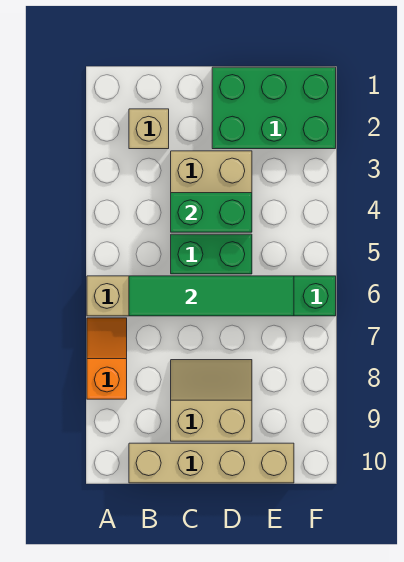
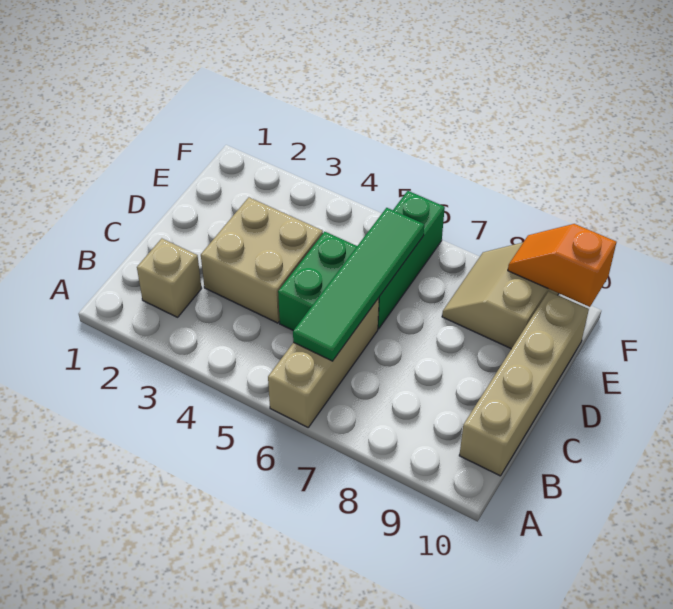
orange slope A7:A8 level 1 top 8 -> orange slope F9:F10 level 2 top 10
green brick C4:D4 level 2 -> none
tan slope C8:D9 level 1 top 9 -> tan slope E8:F9 level 1 top 9
green brick D1:F2 level 1 -> none

